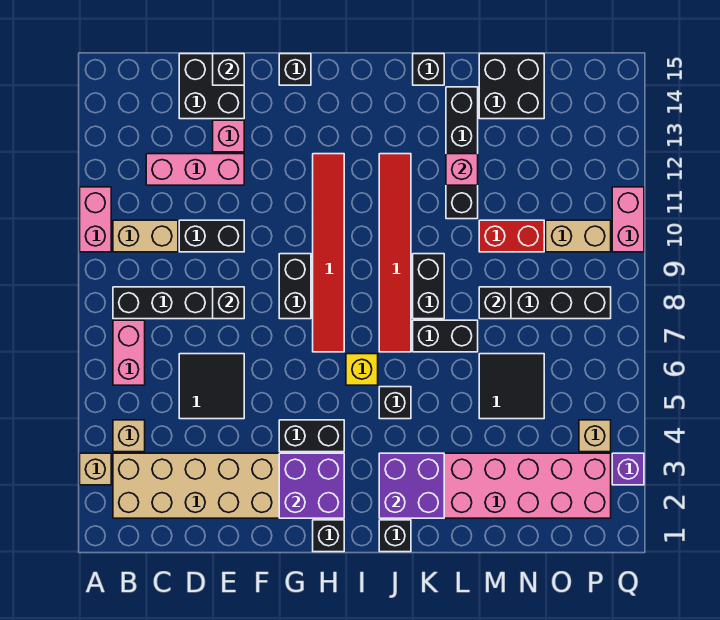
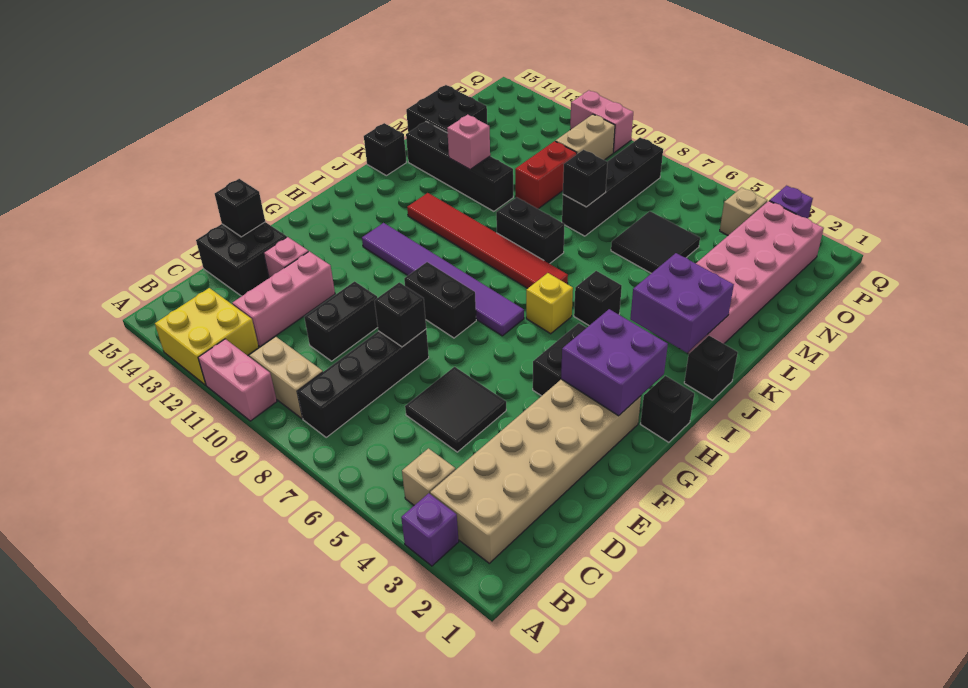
tan brick A3 level 1 -> purple brick A3 level 1
none -> yellow brick A12:B13 level 1
pink brick B6:B7 level 1 -> none
tan brick B10:C10 level 1 -> tan brick B9:B10 level 1
black brick G15 level 1 -> none
red tile H7:H12 level 1 -> purple tile H7:H12 level 1
black brick K7:L7 level 1 -> none

